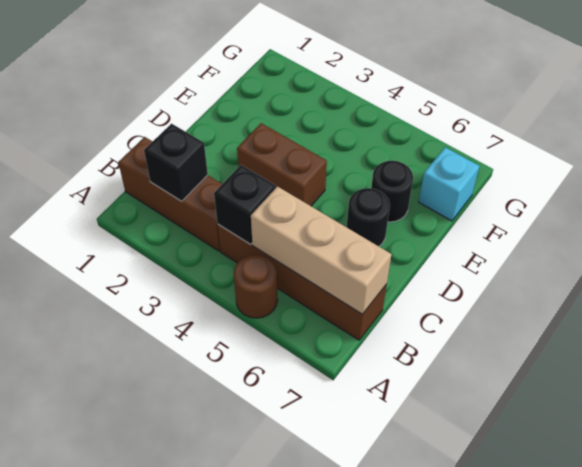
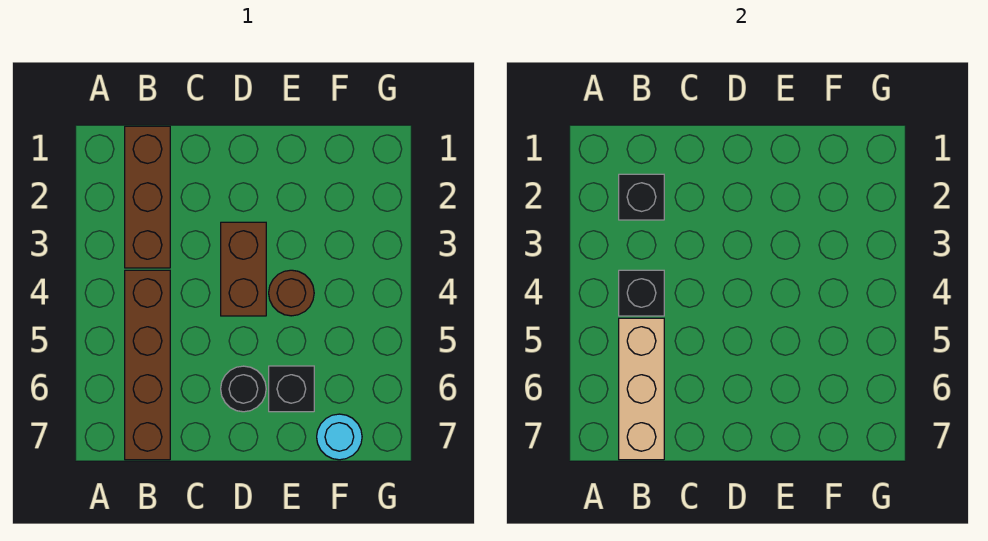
brown round brick A5 level 1 -> brown round brick E4 level 1
black round brick E6 level 1 -> black brick E6 level 1
cyan brick F7 level 1 -> cyan round brick F7 level 1

